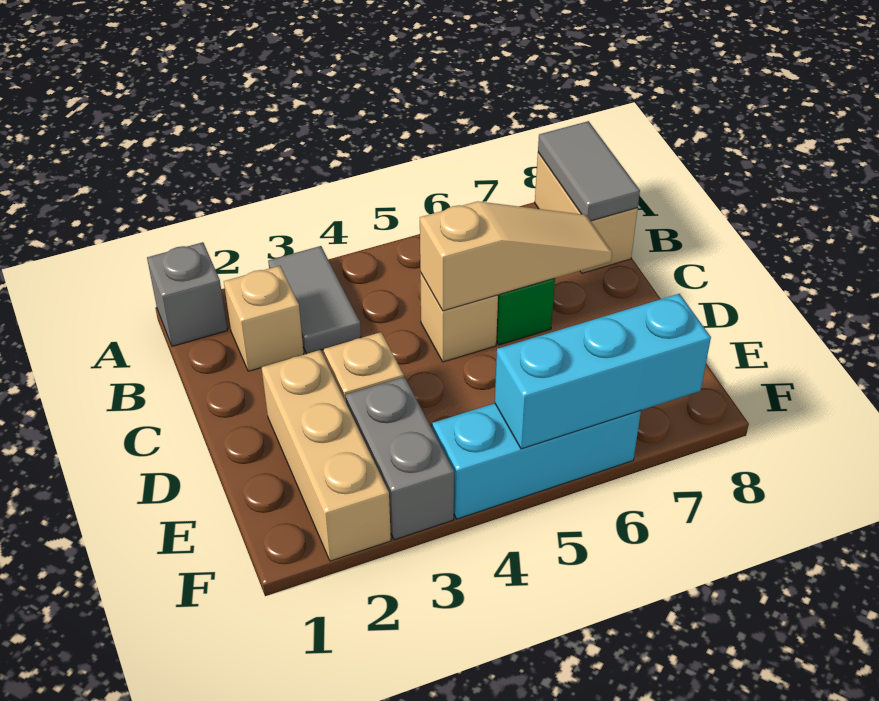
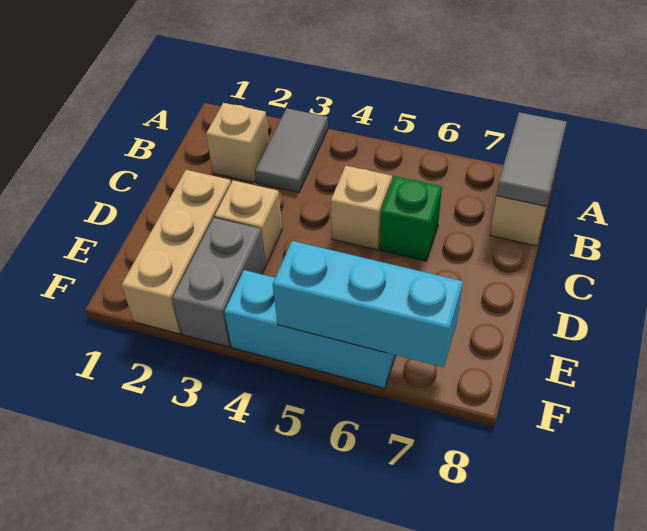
grey brick A1 level 1 -> none
tan slope C5:C7 level 2 top 5 -> none

